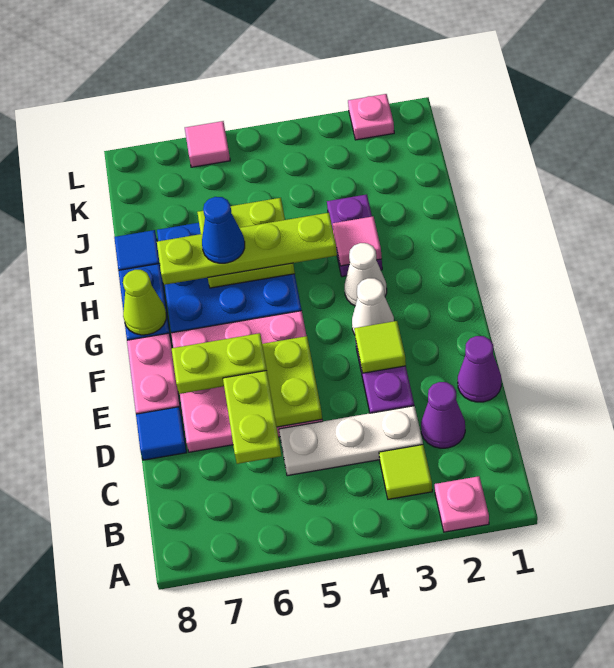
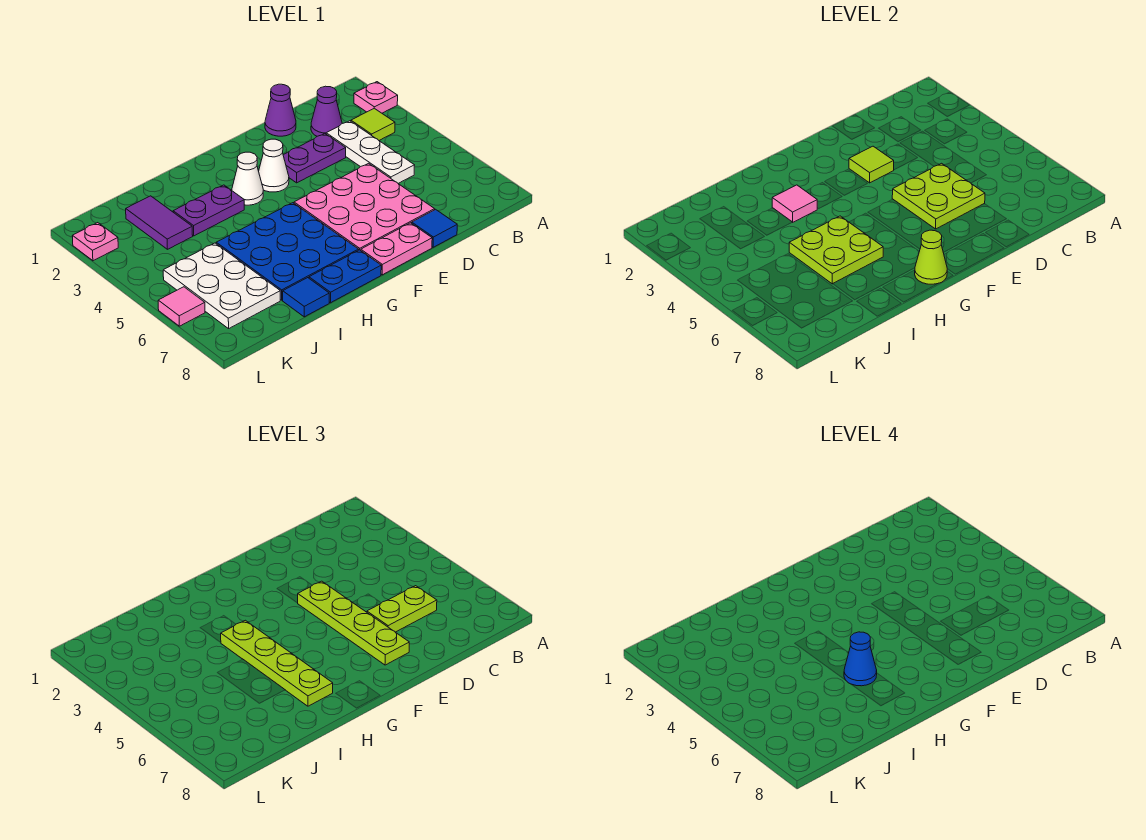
lime plate E6:E7 level 3 -> lime plate E4:E7 level 3
none -> purple tile J2:J3 level 1
none -> white plate J5:K7 level 1

